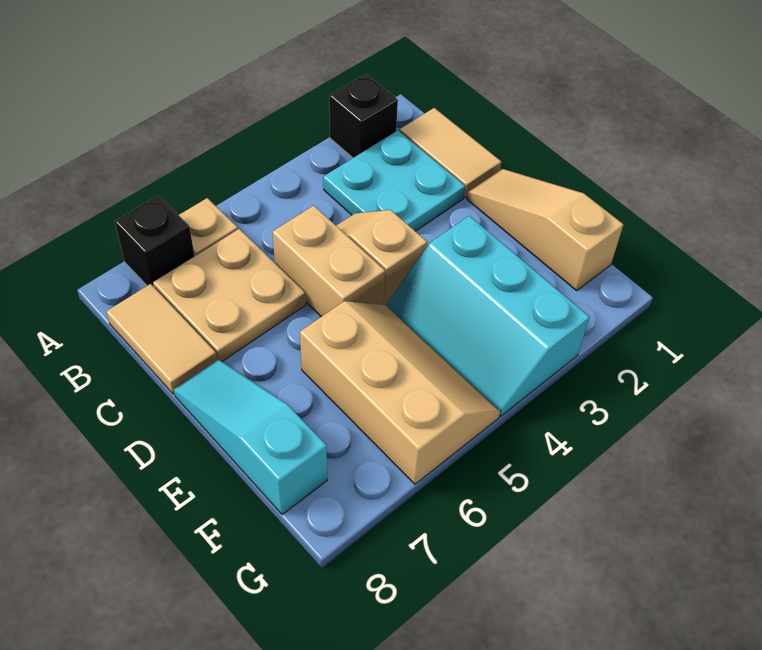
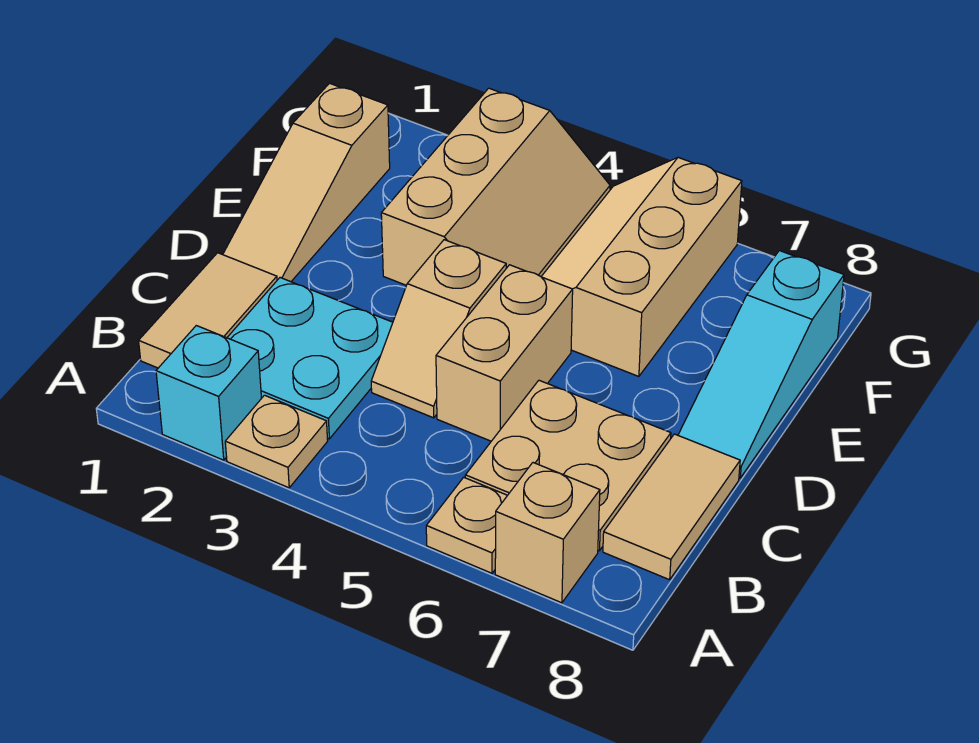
black brick A2 level 1 -> cyan brick A2 level 1
none -> tan plate A3 level 1
black brick A7 level 1 -> tan brick A7 level 1
cyan slope E3:G4 level 1 top 3 -> tan slope E3:G4 level 1 top 3

